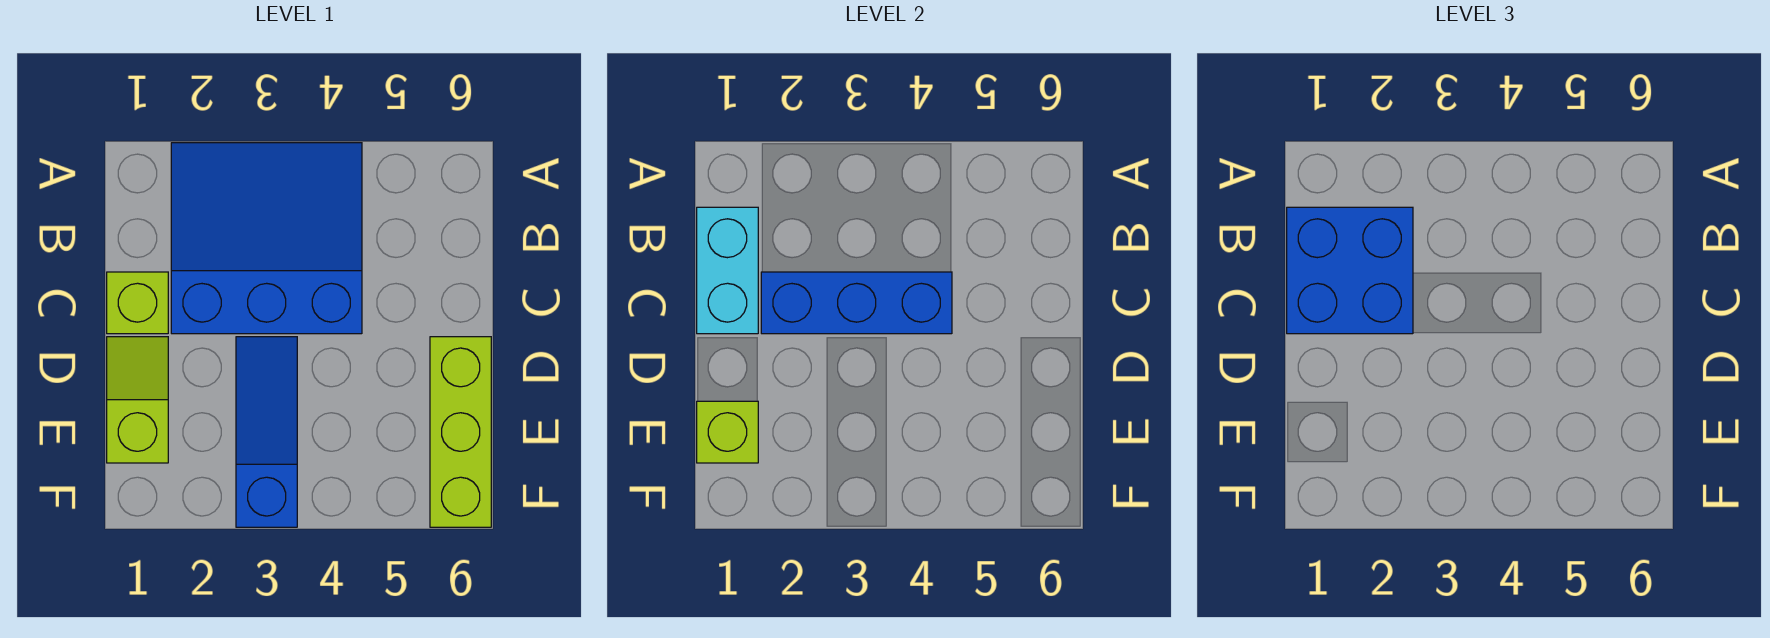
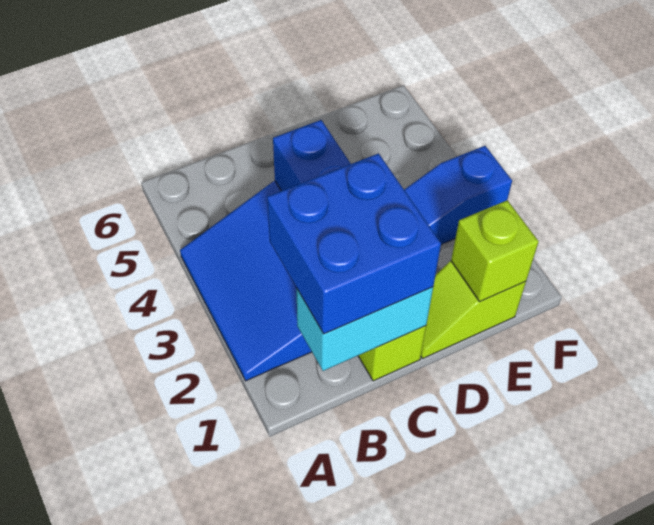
lime brick D6:F6 level 1 -> none

